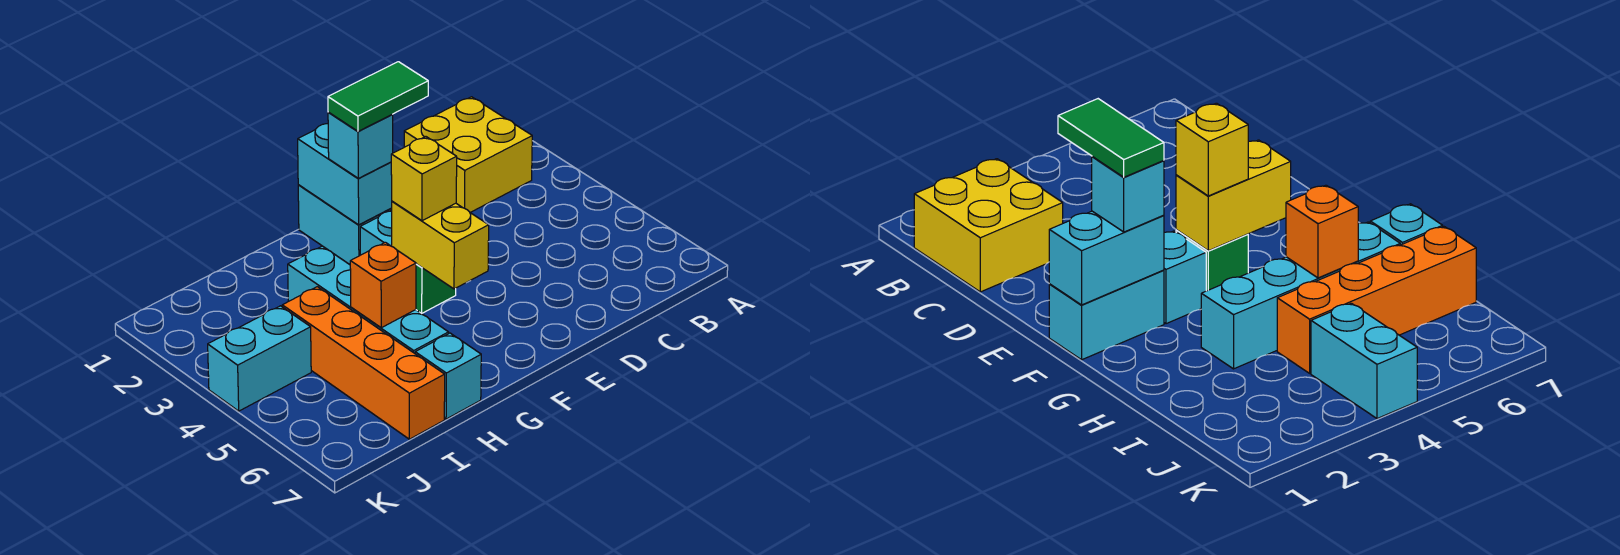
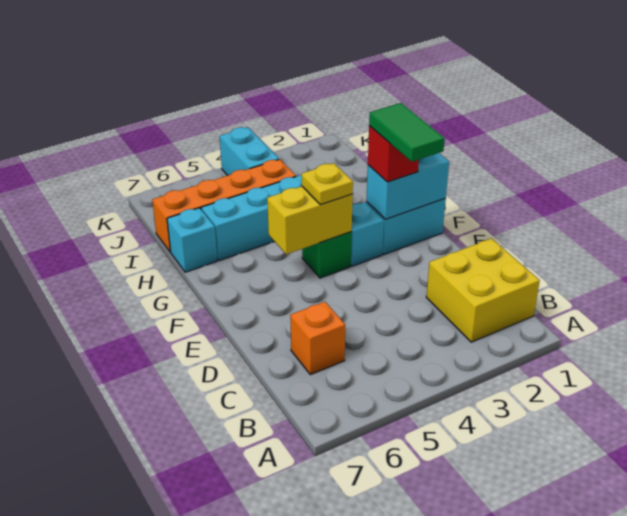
cyan brick F2 level 3 -> red brick F2 level 3
yellow brick F4 level 3 -> yellow plate F4 level 3
orange brick H5 level 2 -> orange brick C6 level 1

